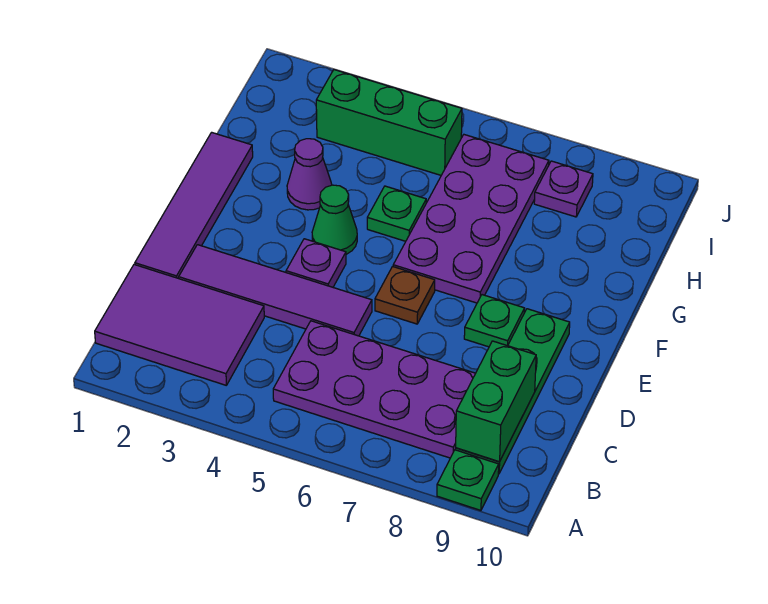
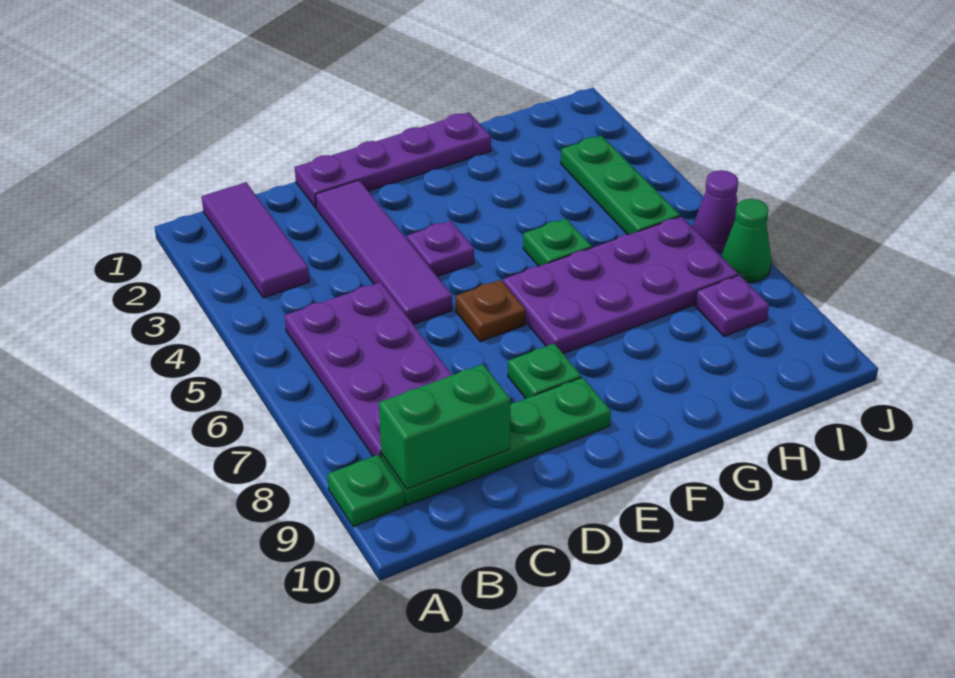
purple tile B1:C3 level 1 -> purple tile B1:B3 level 1
purple tile D1:G1 level 1 -> purple plate D1:G1 level 1
green cone F4 level 1 -> green cone J7 level 1
purple cone G3 level 1 -> purple cone J6 level 1
green brick I3:I5 level 1 -> green plate I3:I5 level 1

